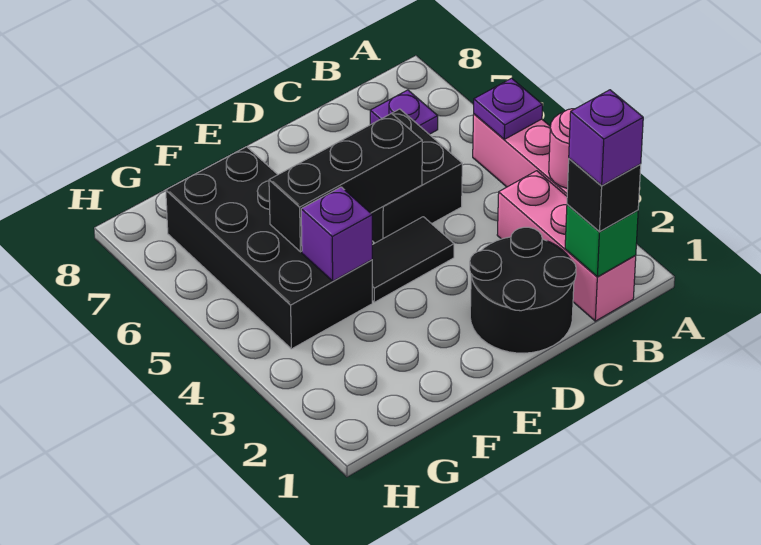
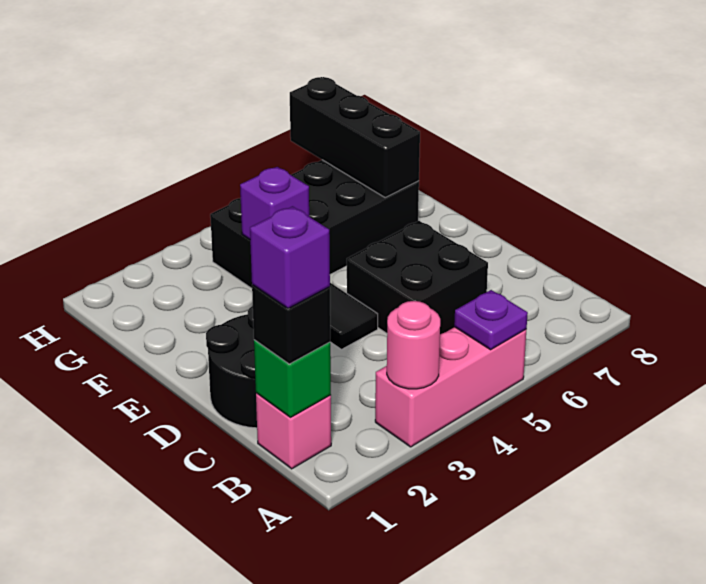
pink brick B1:B3 level 1 -> pink brick B1 level 1
purple plate B7 level 1 -> none
black brick D5:F5 level 2 -> black brick F7:H7 level 2

